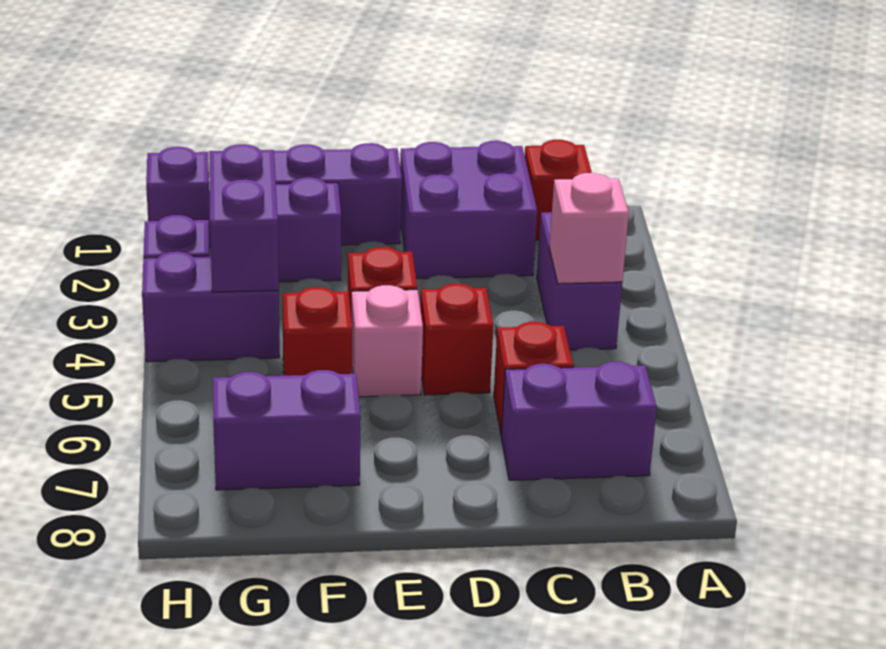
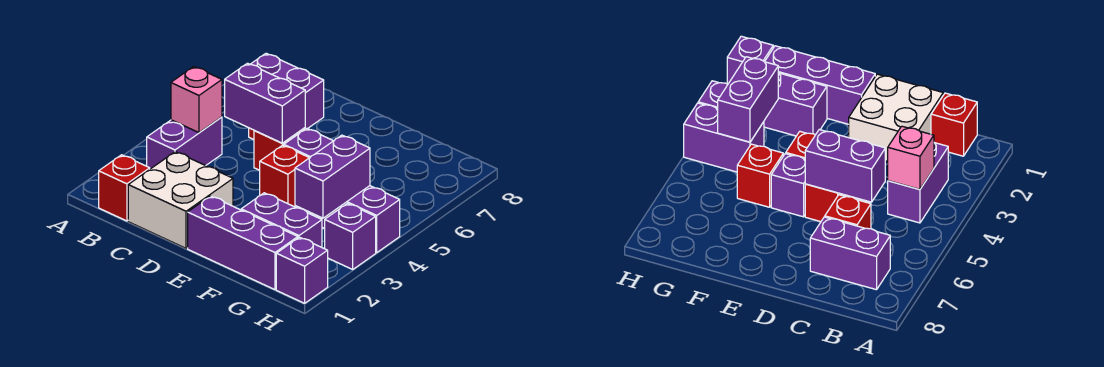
purple brick C1:D2 level 1 -> white brick C1:D2 level 1
pink brick E5 level 1 -> purple brick E5 level 1
purple brick F7:G7 level 1 -> purple brick C5:D5 level 2

